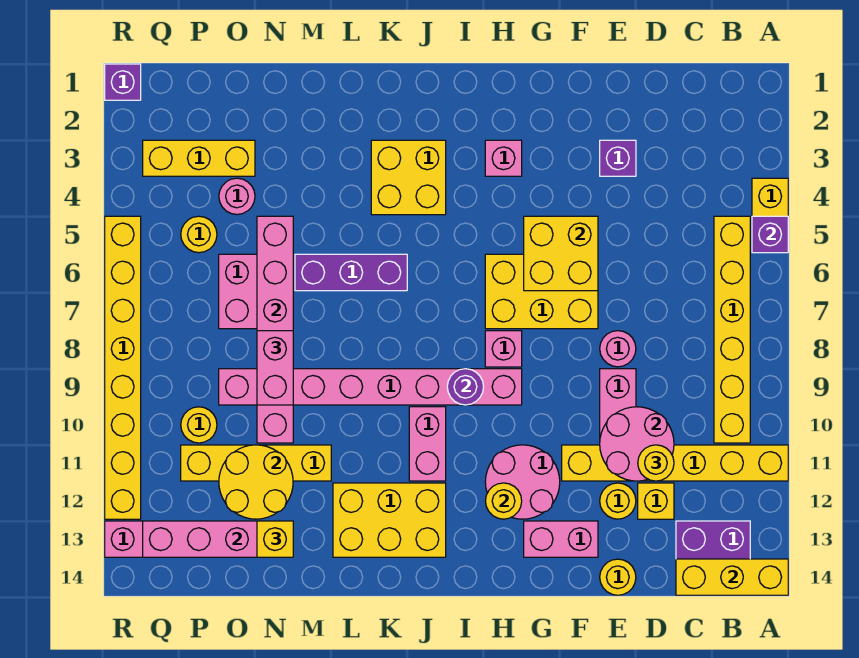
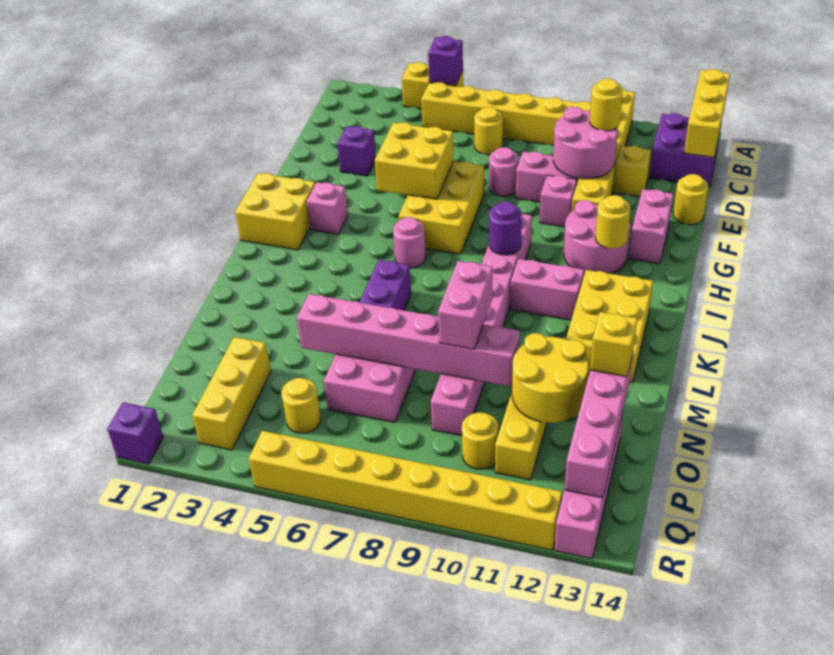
yellow round brick E12 level 1 -> yellow round brick C7 level 1
pink brick H8 level 1 -> pink brick F10 level 1
yellow brick J3:K4 level 1 -> yellow brick H1:I2 level 1
pink brick N8:N9 level 3 -> pink brick M9:N9 level 3
pink round brick O4 level 1 -> pink round brick I6 level 1

